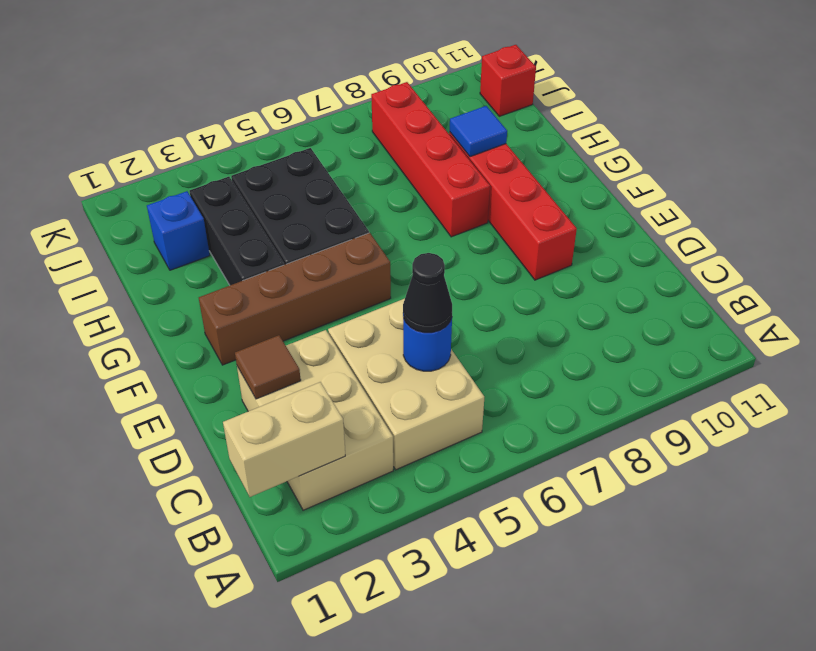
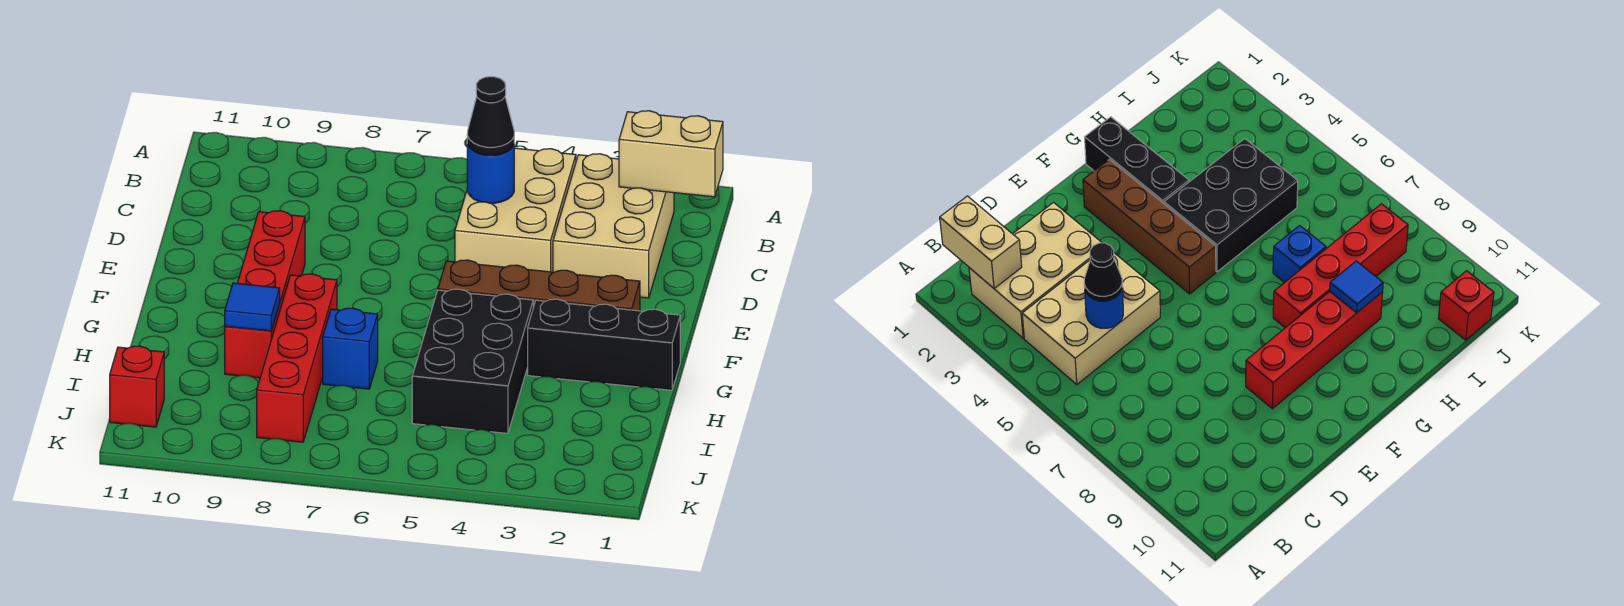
brown tile D2 level 2 -> none
black brick G3:I3 level 1 -> black brick G1:G3 level 1
blue brick I2 level 1 -> blue brick H7 level 1

